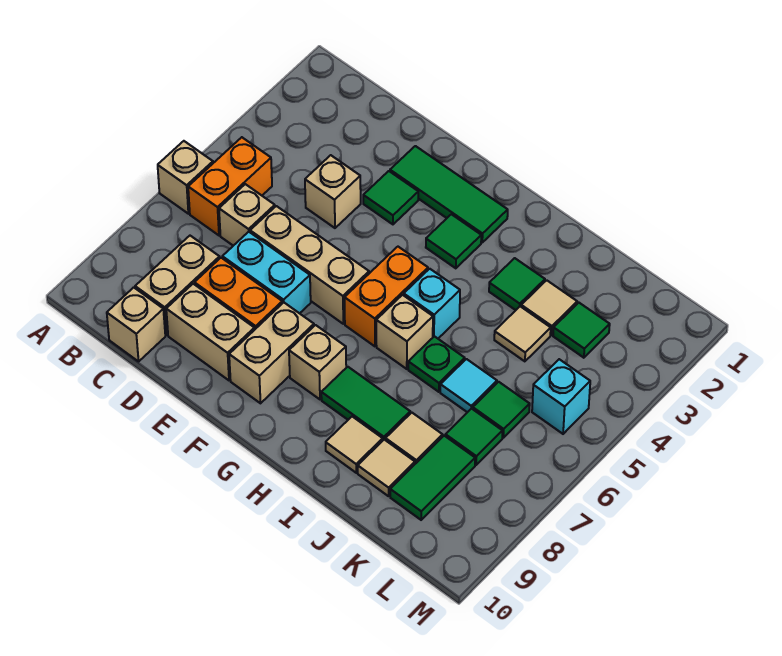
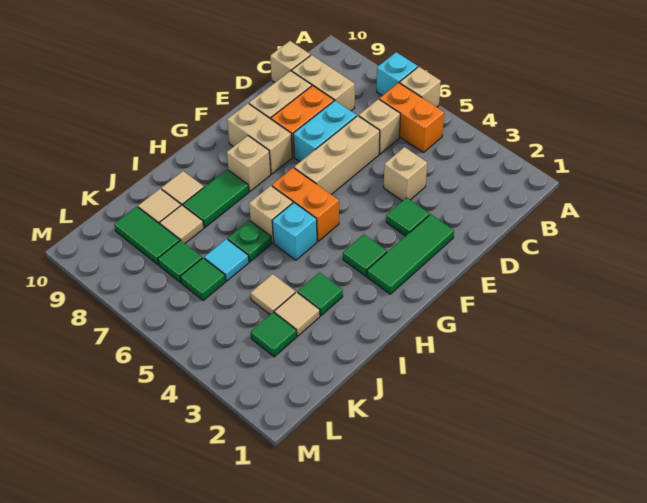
cyan brick L5 level 1 -> cyan brick A7 level 1

